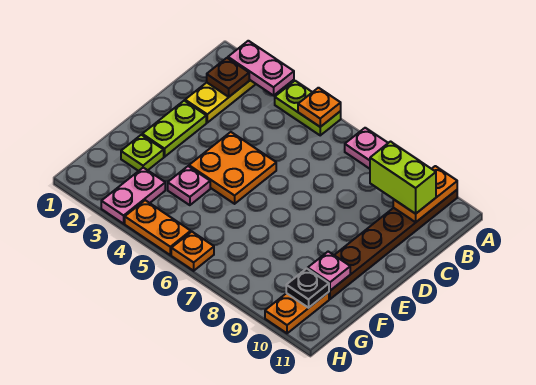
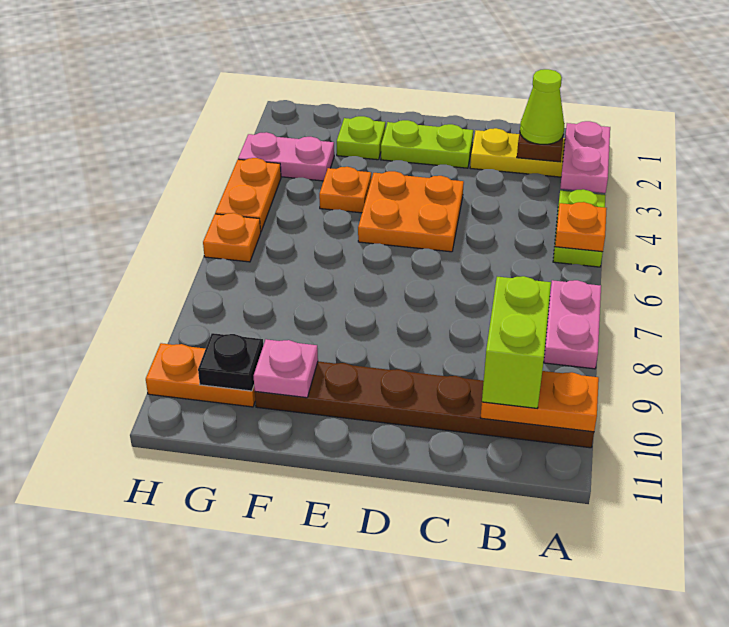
none -> lime cone B2 level 3
pink plate F4 level 1 -> orange plate F4 level 1

